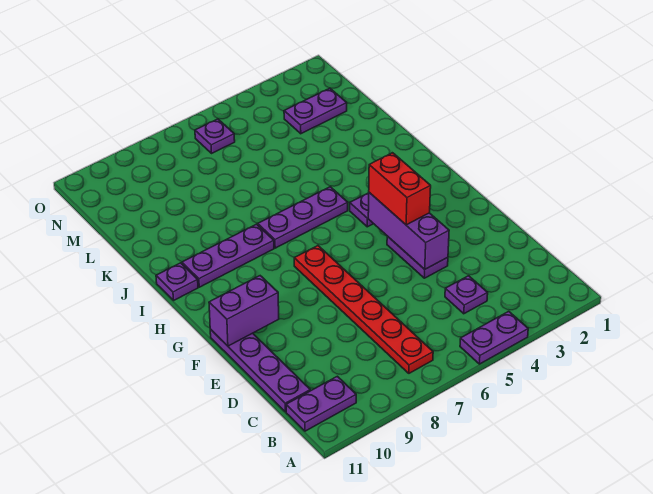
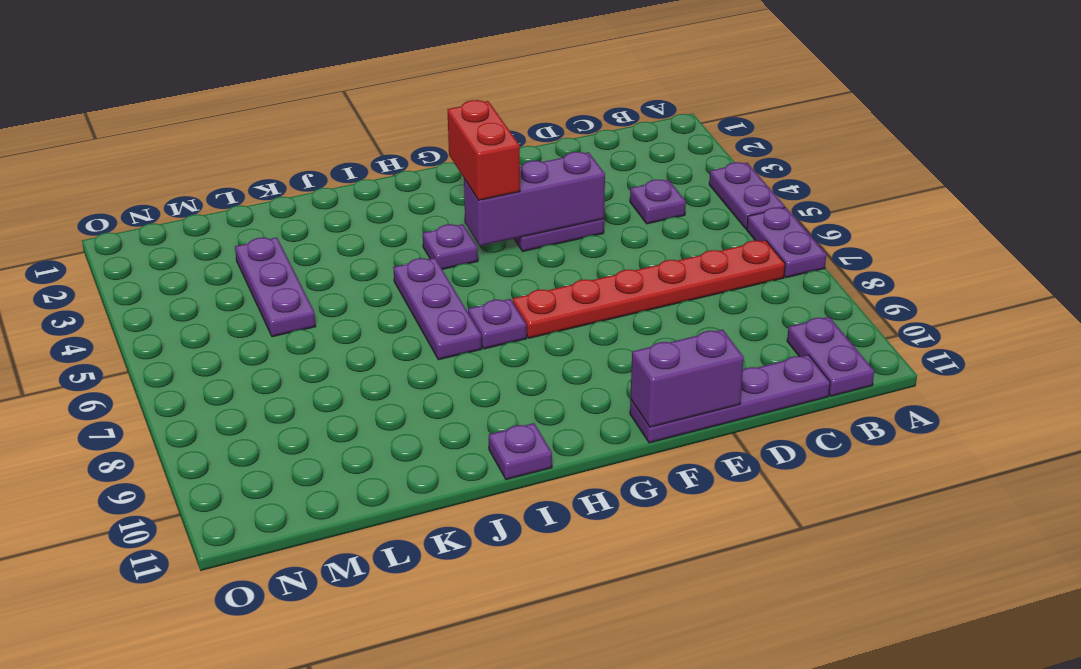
red brick F4:G4 level 3 -> red brick G3:G4 level 3
purple brick F10:F11 level 2 -> purple brick E11:F11 level 2
purple plate I8:I10 level 1 -> purple plate L3:L5 level 1
purple plate M2:M3 level 1 -> purple plate A6:A7 level 1
purple plate N6 level 1 -> purple plate H7 level 1

